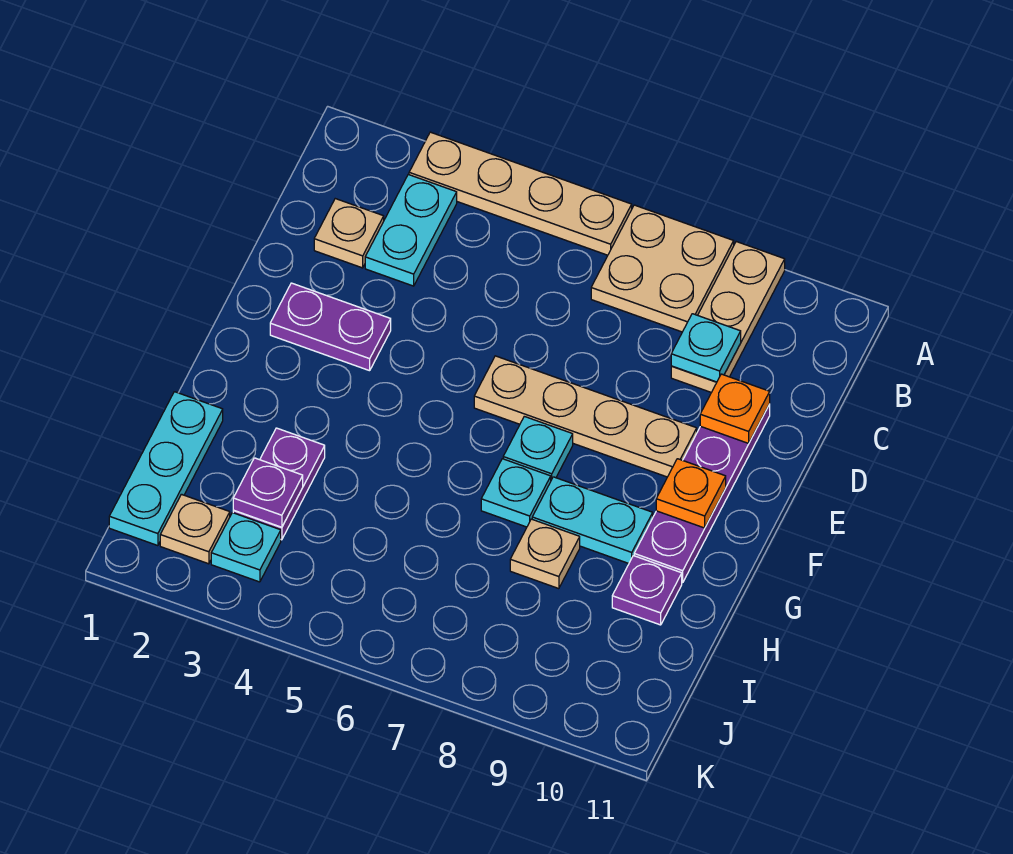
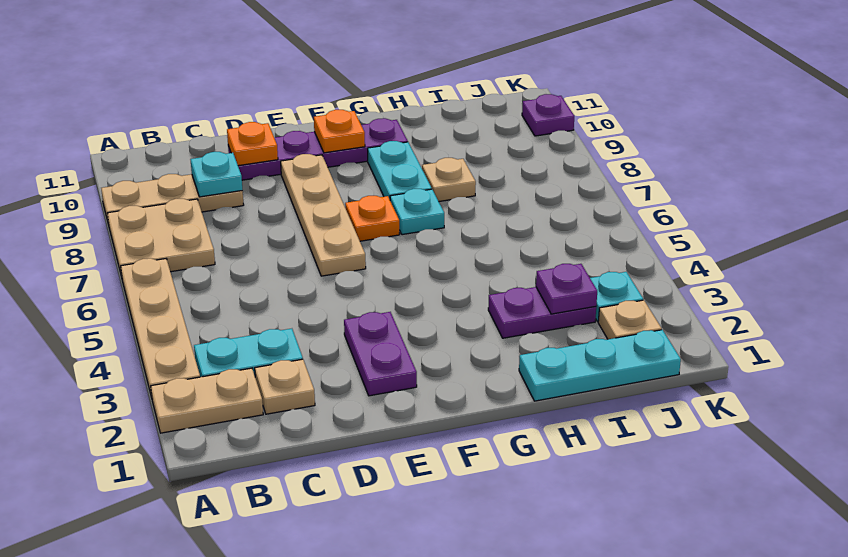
none -> tan plate A2:B2 level 1
cyan plate F7 level 1 -> orange plate F7 level 1
purple plate H10 level 1 -> purple plate K10 level 1

